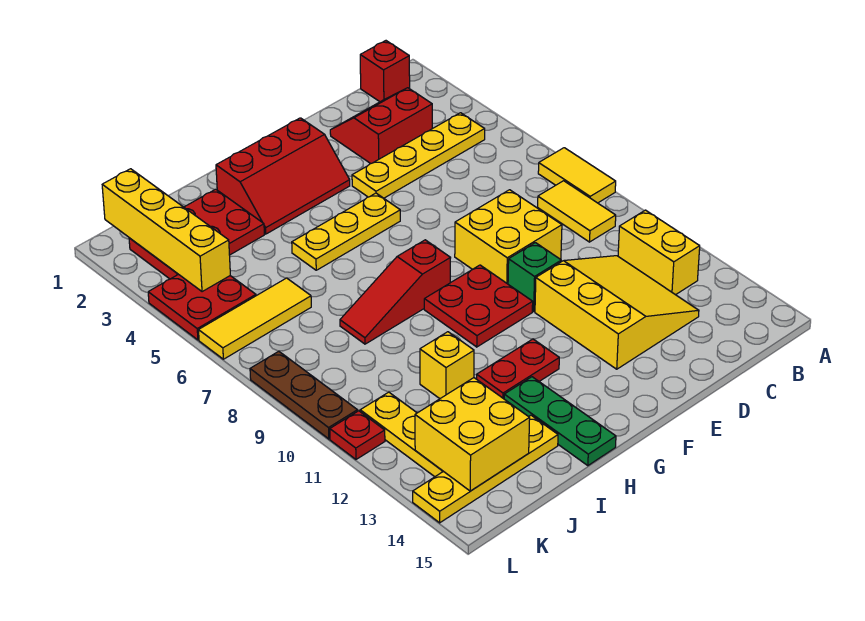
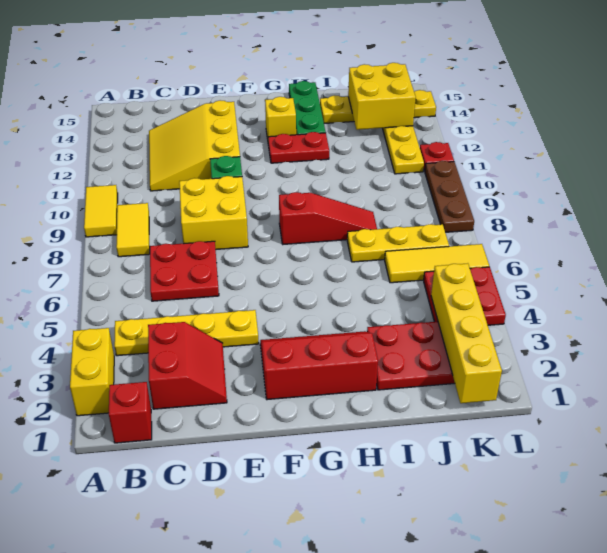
yellow tile A7:A8 level 1 -> yellow tile A9:A10 level 1
yellow brick B11:B12 level 1 -> yellow brick A2:A3 level 1
red slope C2:D3 level 1 top 3 -> red slope C2:D3 level 1 top C
yellow plate F5:H5 level 1 -> yellow plate I7:K7 level 1
red plate F9:G10 level 1 -> red plate C6:D7 level 1
yellow brick I11 level 1 -> yellow brick G13 level 1

